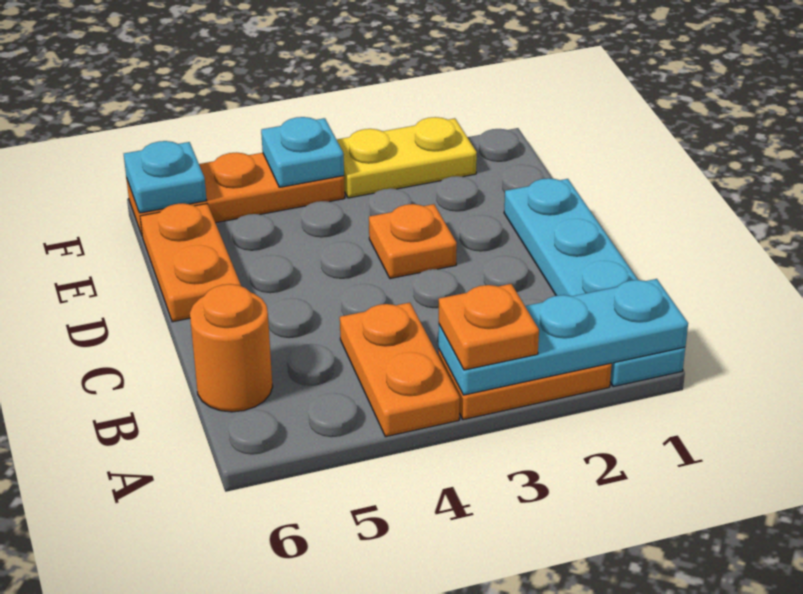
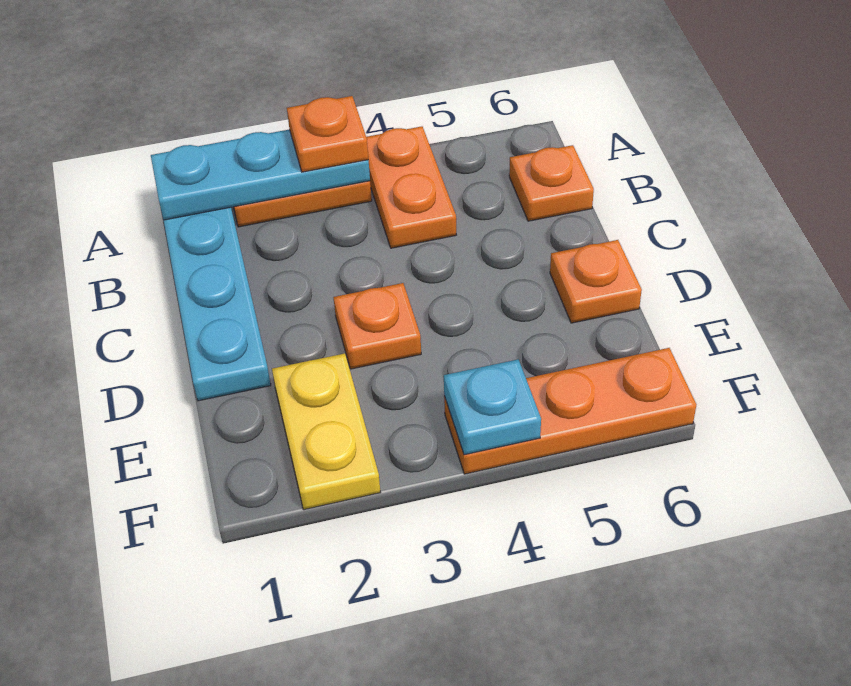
orange round brick B6 level 1 -> orange plate B6 level 1
orange plate D6:E6 level 1 -> orange plate D6 level 1
yellow plate F2:F3 level 1 -> yellow plate E2:F2 level 1
cyan plate F6 level 2 -> none

